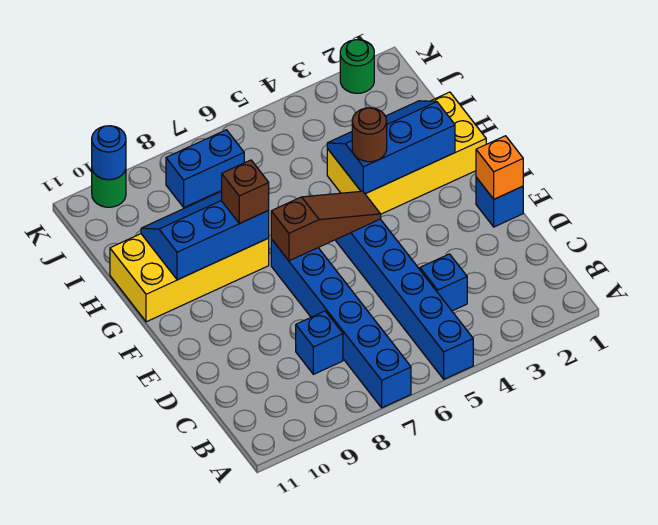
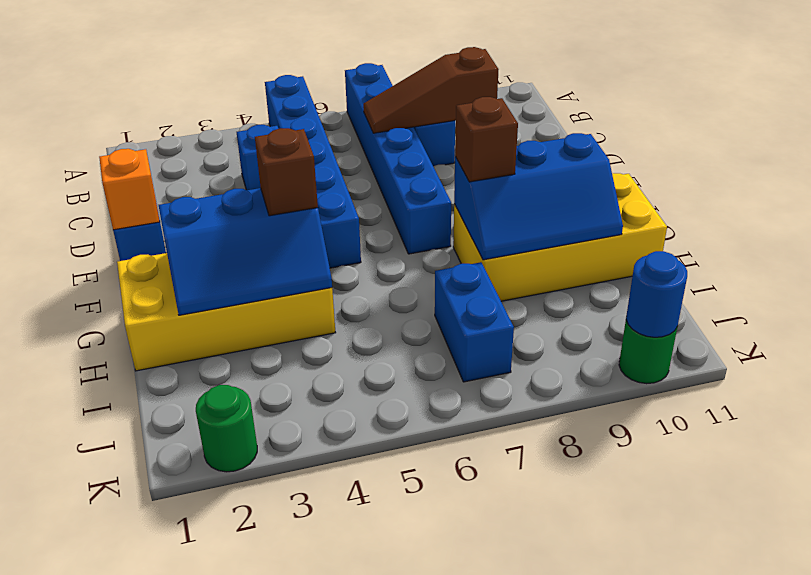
brown slope F5:F7 level 2 top 7 -> brown slope C7:C9 level 2 top 9
brown round brick G4 level 3 -> brown brick G4 level 3
blue brick J7:J8 level 1 -> blue brick I7:J7 level 1

